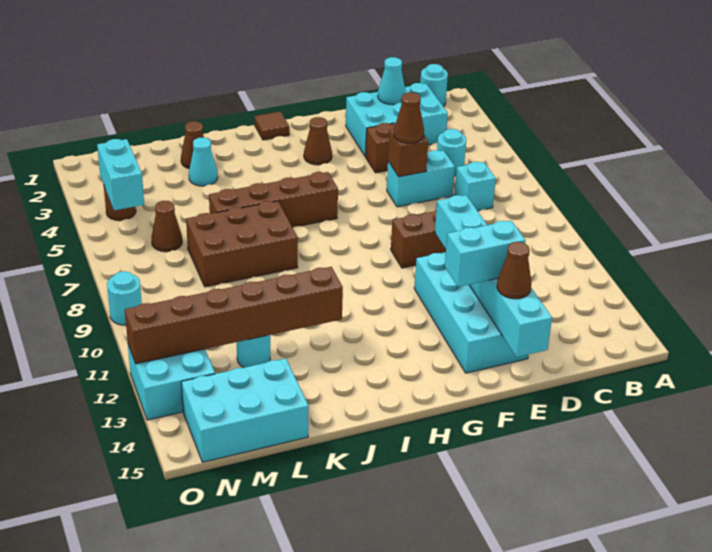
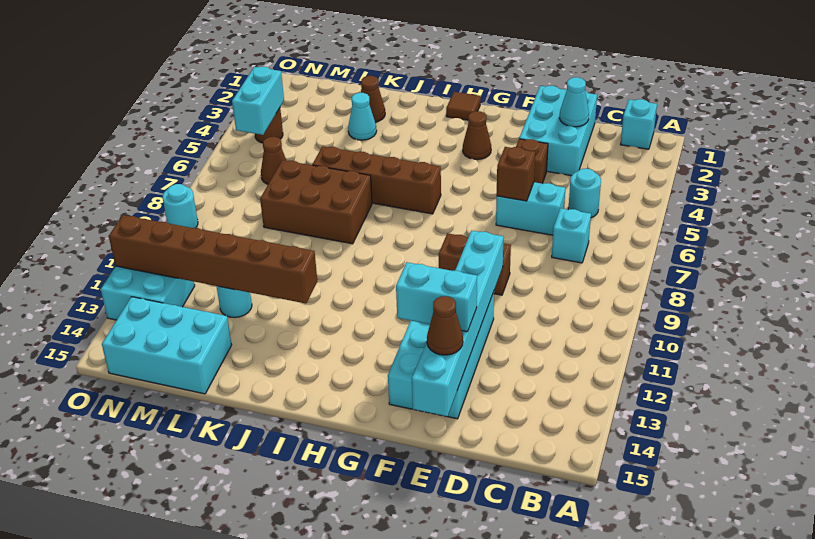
cyan round brick B1 level 1 -> cyan brick B1 level 1
cyan brick C2:E3 level 1 -> cyan brick D1:E3 level 1
brown cone E6 level 3 -> none

